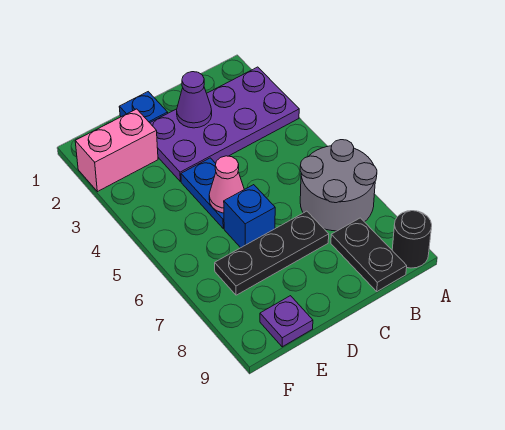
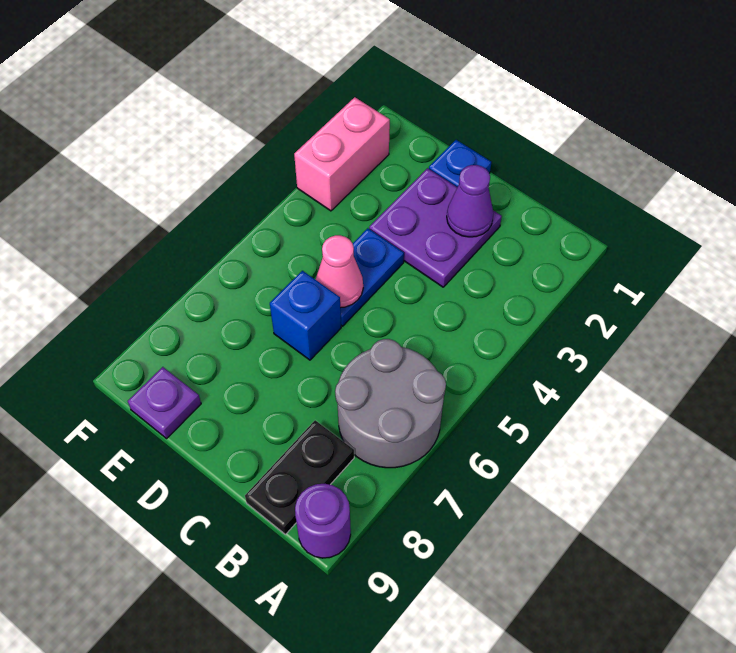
purple plate A2:D3 level 1 -> purple plate C2:D3 level 1
black round brick A9 level 1 -> purple round brick A9 level 1
black plate C7:E7 level 1 -> none
pink brick E2:F2 level 1 -> pink brick F2:F3 level 1

